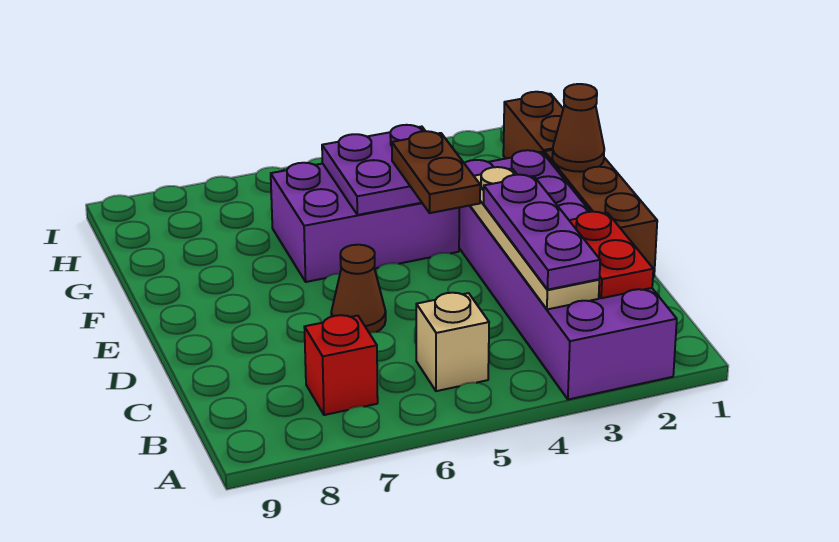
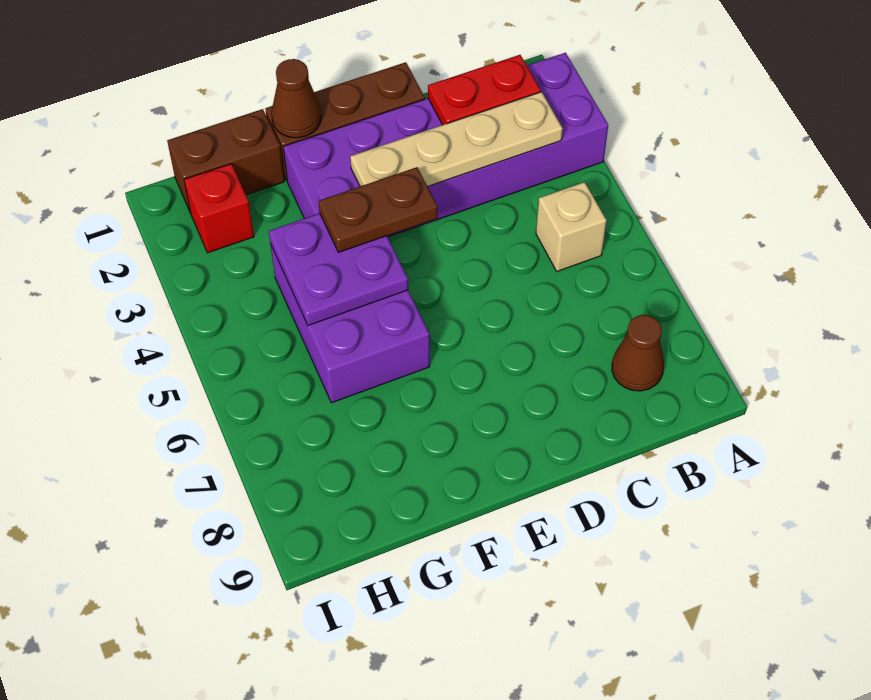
purple plate B3:D3 level 3 -> none
red brick B7 level 1 -> red brick H2 level 1
brown cone D6 level 1 -> brown cone B8 level 1

